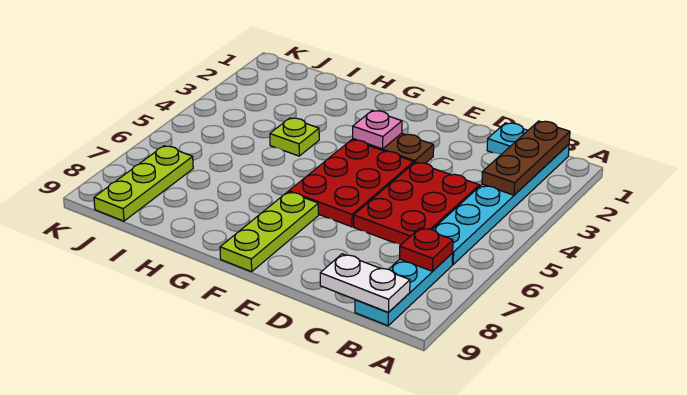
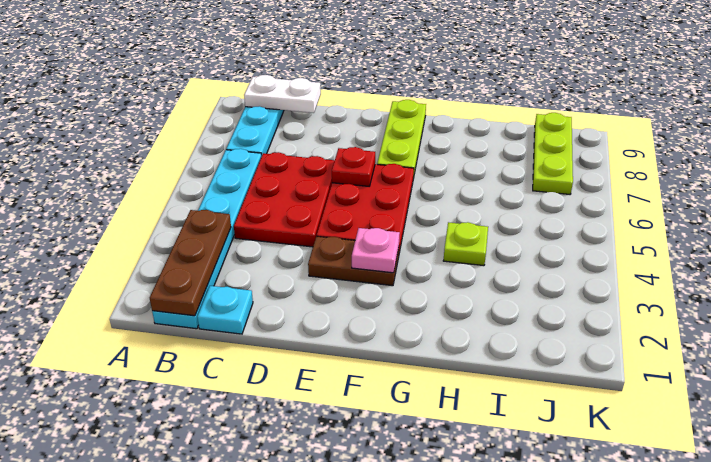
red plate B7 level 2 -> red plate E6 level 2

